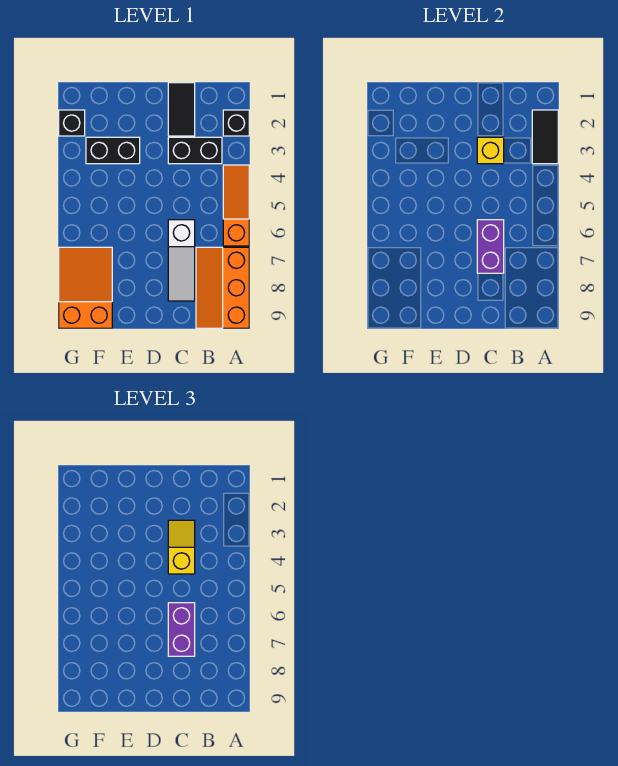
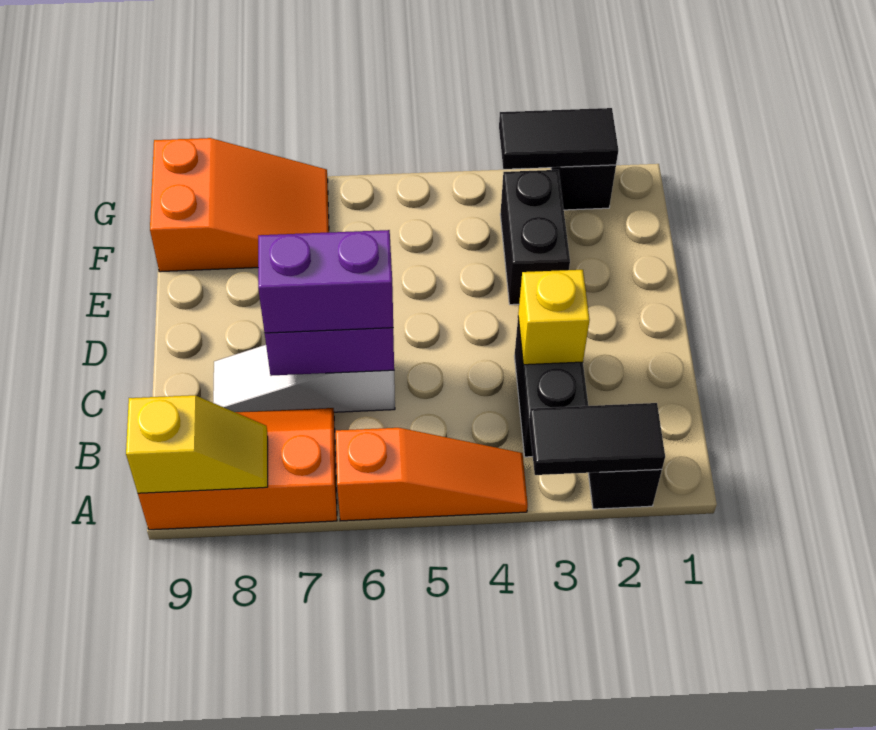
black tile C1:C2 level 1 -> black tile G2:G3 level 2
yellow slope C3:C4 level 3 top 4 -> yellow slope A8:A9 level 2 top 9

